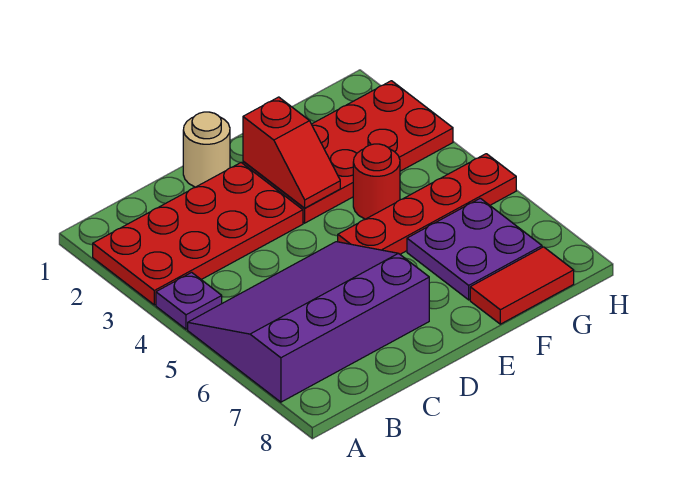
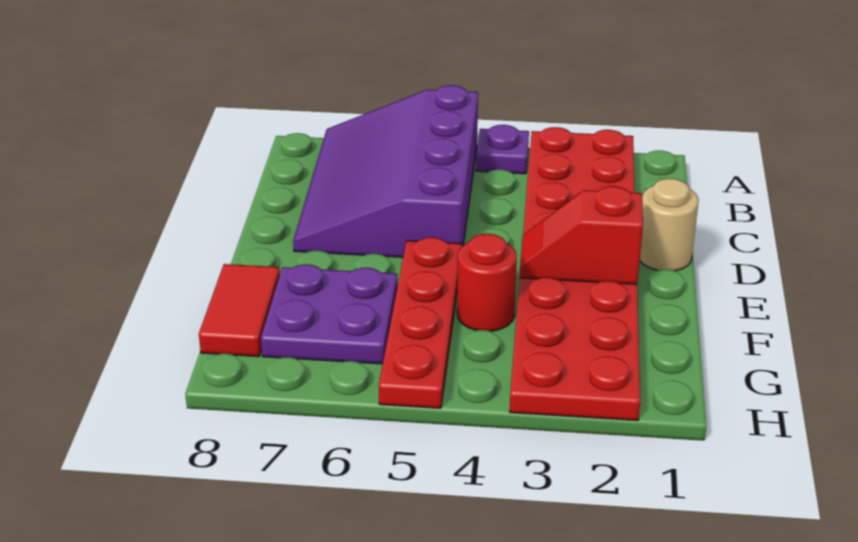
purple slope A5:D7 level 1 top 7 -> purple slope A5:D7 level 1 top 5

